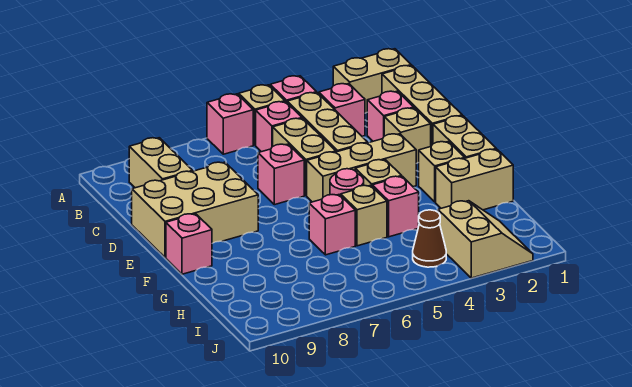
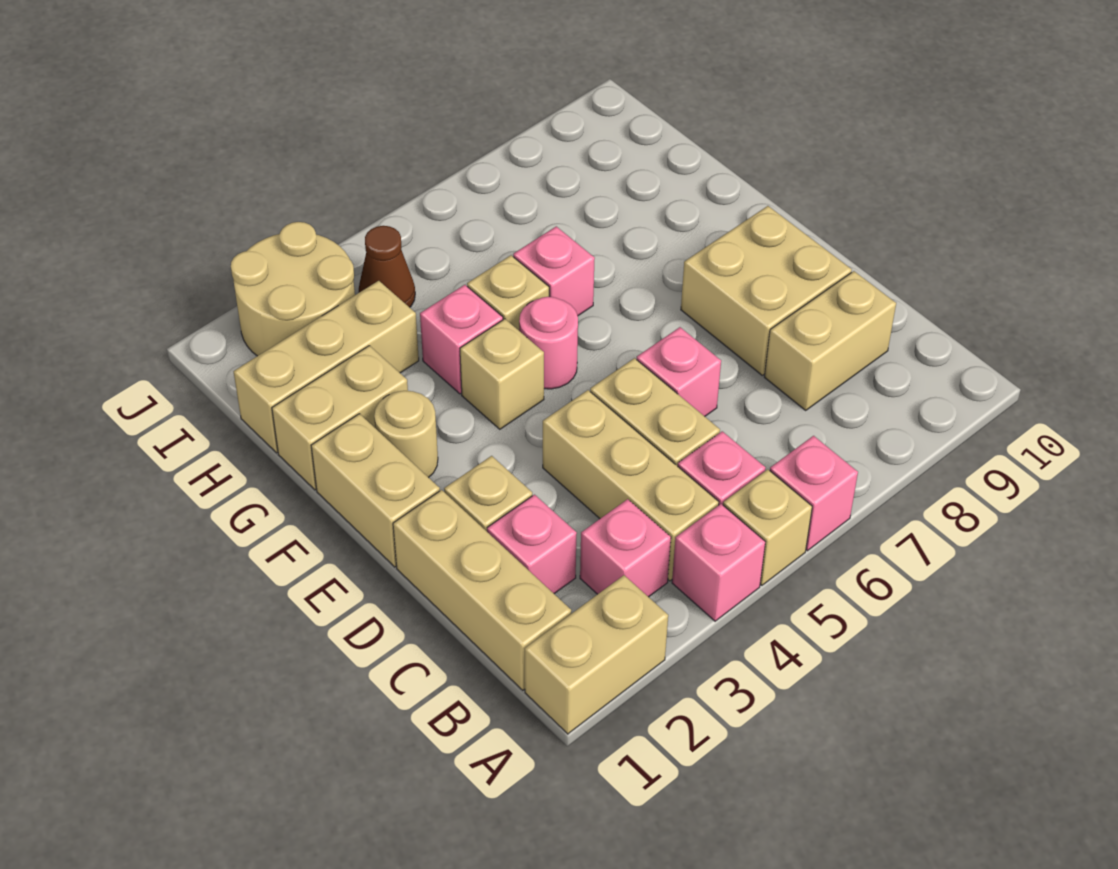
tan brick B9:C9 level 1 -> tan brick C8:C9 level 1
tan brick D8:E10 level 1 -> tan brick D8:E9 level 1
tan brick E3:E5 level 1 -> tan brick H1:H3 level 1
tan brick F2 level 1 -> tan round brick F2 level 1
pink brick F10 level 1 -> none
tan slope I2:J3 level 1 top 3 -> tan round brick I2:J3 level 1

